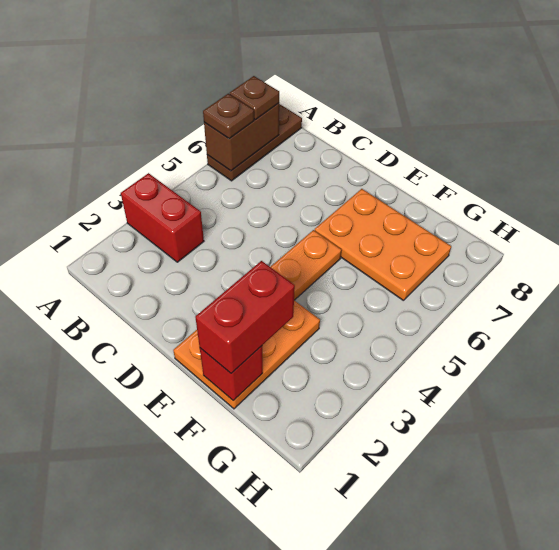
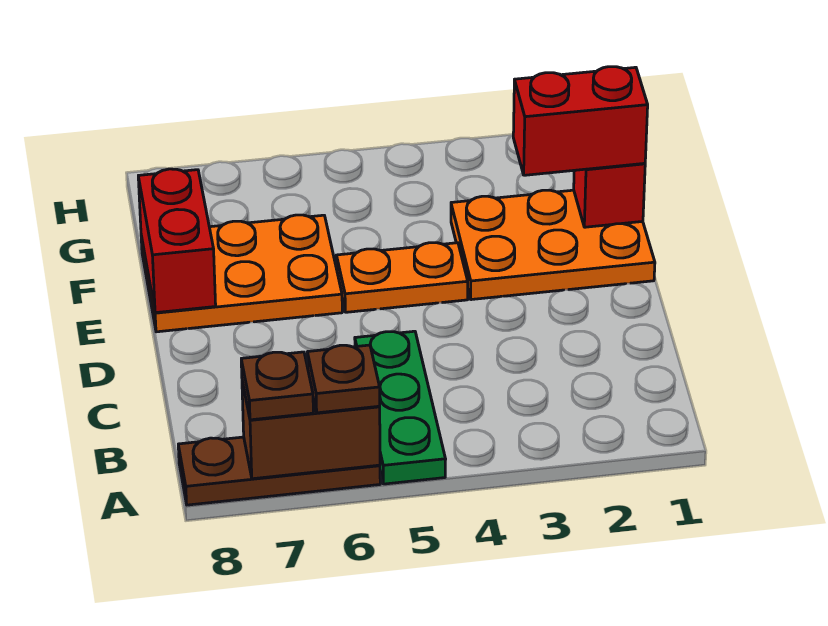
red brick A3:B3 level 1 -> red brick E8:F8 level 2
none -> green plate A5:C5 level 1
orange plate E6:G7 level 1 -> orange plate E6:F8 level 1

